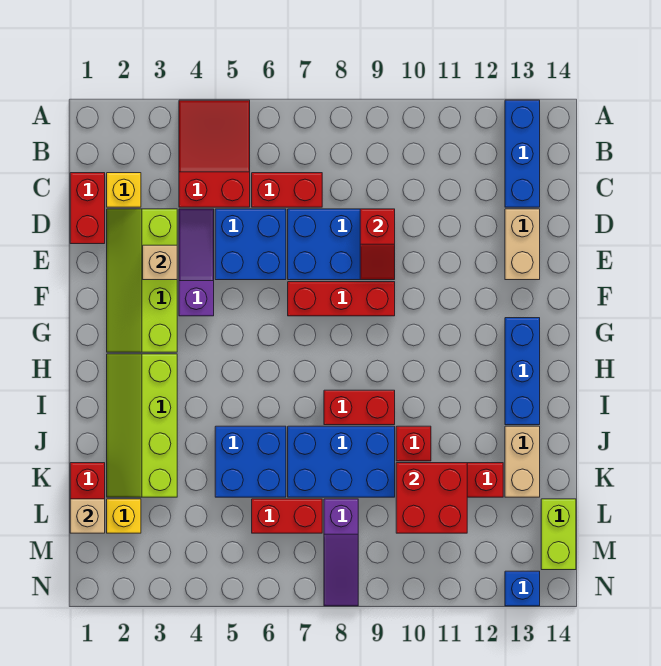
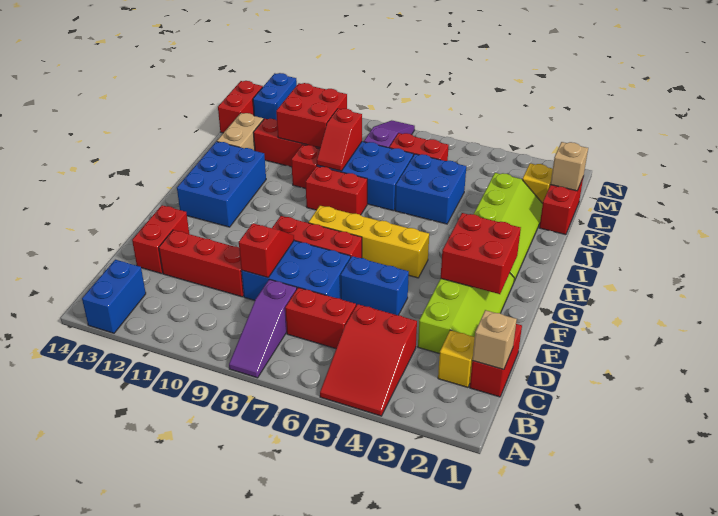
blue brick A13:C13 level 1 -> blue brick A13:B13 level 1
purple slope D4:F4 level 1 top F -> purple slope A8:C8 level 1 top C
blue brick D5:E6 level 1 -> blue brick E5:E6 level 1
none -> red brick D10:D12 level 1
tan brick D13:E13 level 1 -> red brick D13:E13 level 1
tan brick E3 level 2 -> tan brick C1 level 2
none -> red brick F2:G3 level 2
none -> yellow brick G5:G8 level 1
blue brick G13:I13 level 1 -> blue brick G12:I13 level 1
none -> red slope J9:K9 level 2 top K
lime brick L14:M14 level 1 -> red brick L14:M14 level 1
blue brick N13 level 1 -> blue brick M13:N13 level 1

